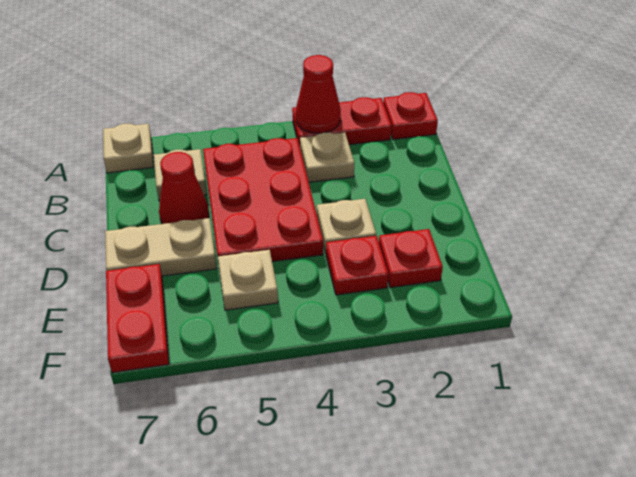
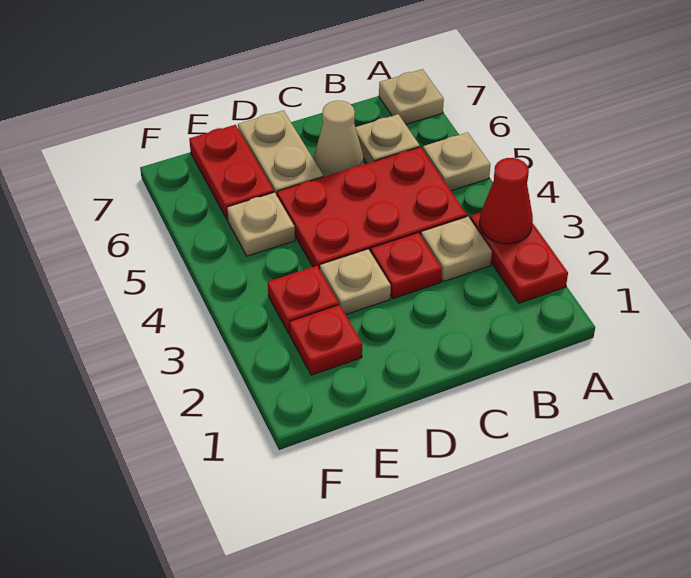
red plate A1 level 1 -> red plate C3 level 1
none -> tan plate A5 level 1
red cone C6 level 1 -> tan cone C6 level 1
red plate E7:F7 level 1 -> red plate E6:E7 level 1

